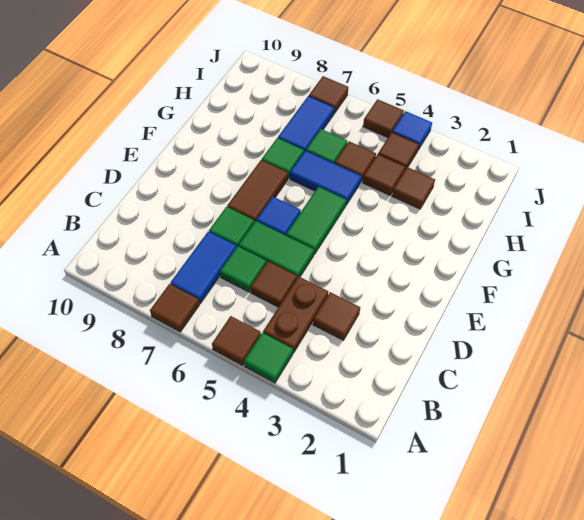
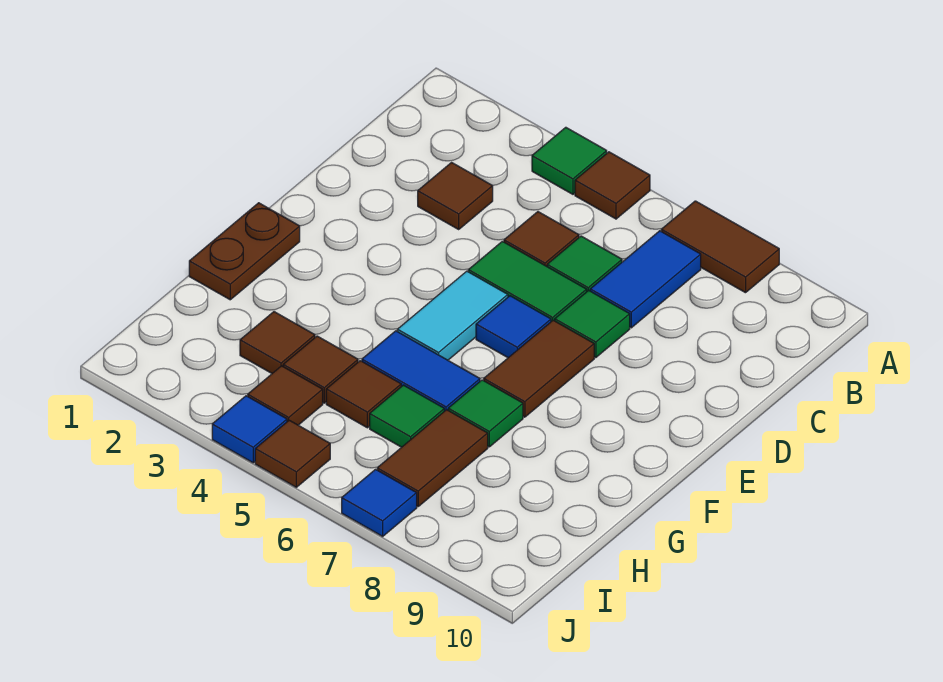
brown tile A7 level 1 -> brown tile A7:A8 level 1
brown plate B4:C4 level 1 -> brown plate F1:G1 level 1
green tile E5:F5 level 1 -> cyan tile E5:F5 level 1
blue tile H7:I7 level 1 -> brown tile H7:I7 level 1
brown tile J7 level 1 -> blue tile J7 level 1

